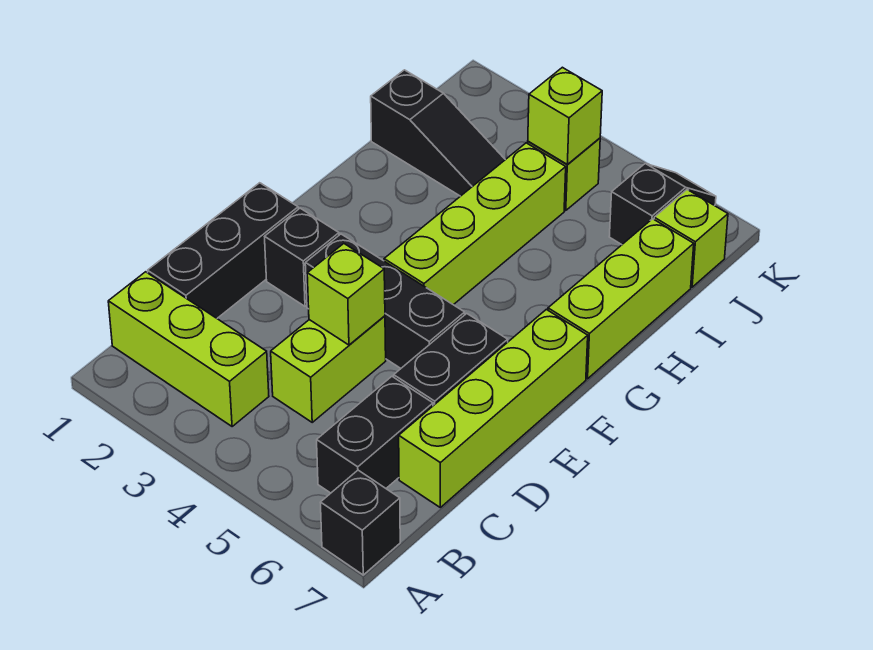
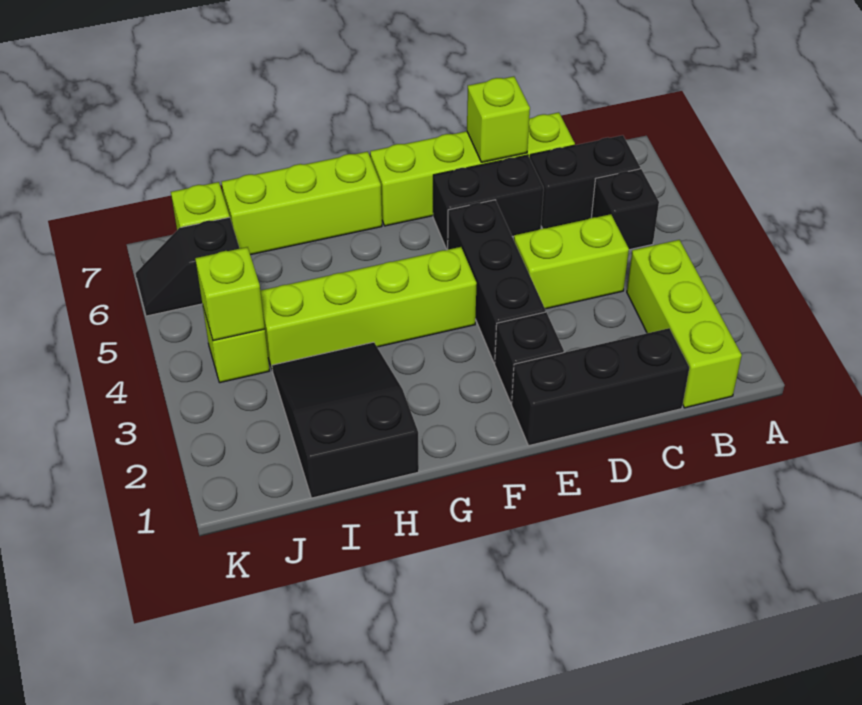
black brick A7 level 1 -> black brick B5 level 1
lime brick D4 level 2 -> lime brick D7 level 2
black slope I1:I3 level 1 top 1 -> black slope H1:I3 level 1 top 1

